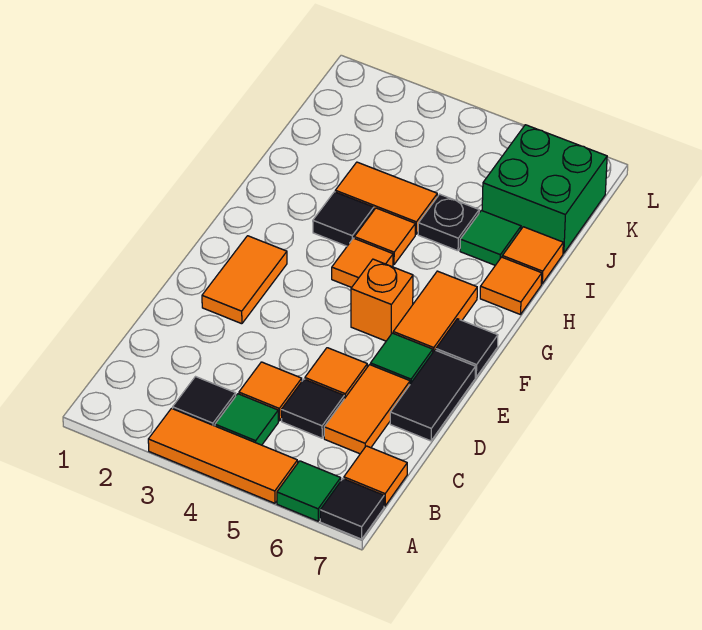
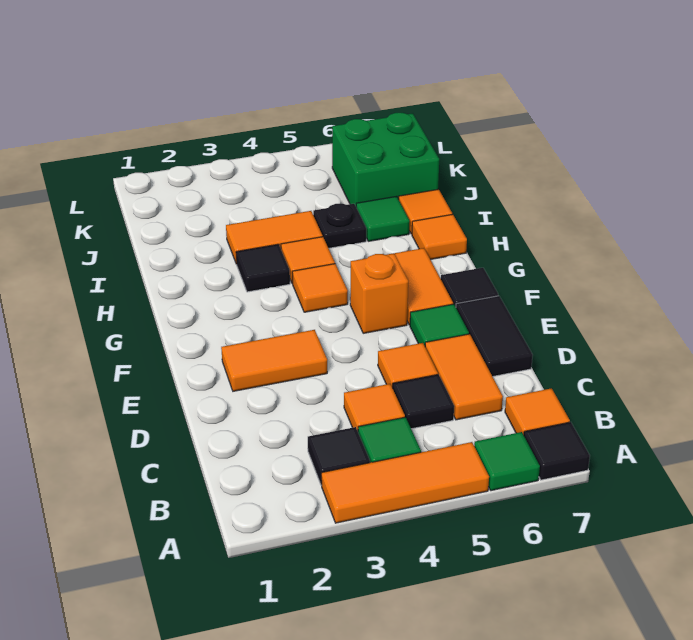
orange tile E2:F2 level 1 -> orange tile E2:E3 level 1

